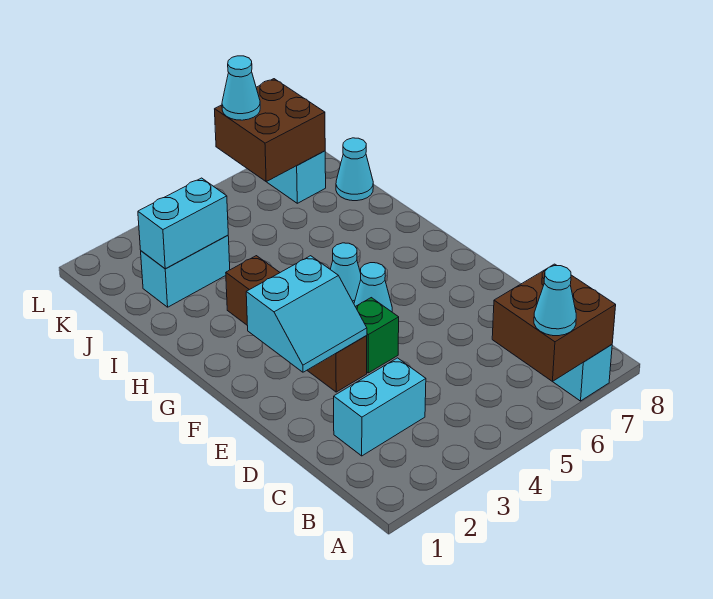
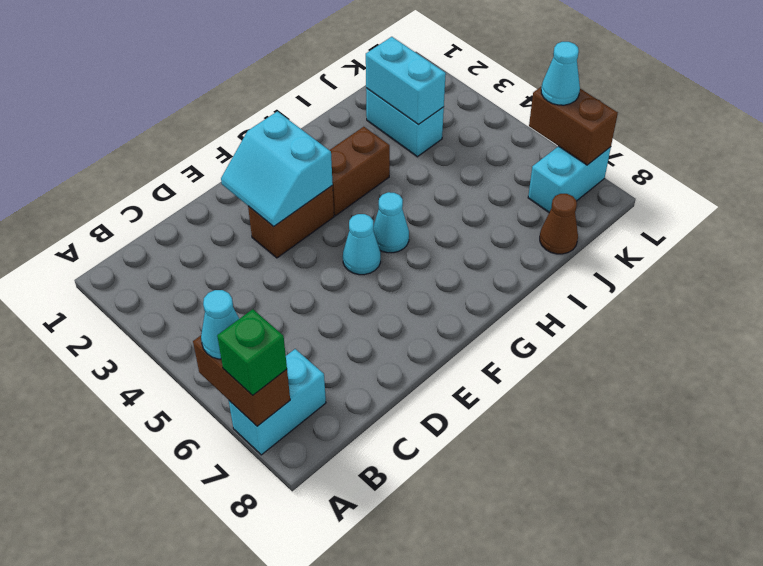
brown brick A6:B7 level 2 -> brown brick A6:A7 level 2
cyan brick C2:C3 level 1 -> none
green brick E4 level 1 -> green brick A7 level 3
cyan cone J8 level 1 -> brown cone J8 level 1
brown brick K6:L7 level 2 -> brown brick L6:L7 level 2

